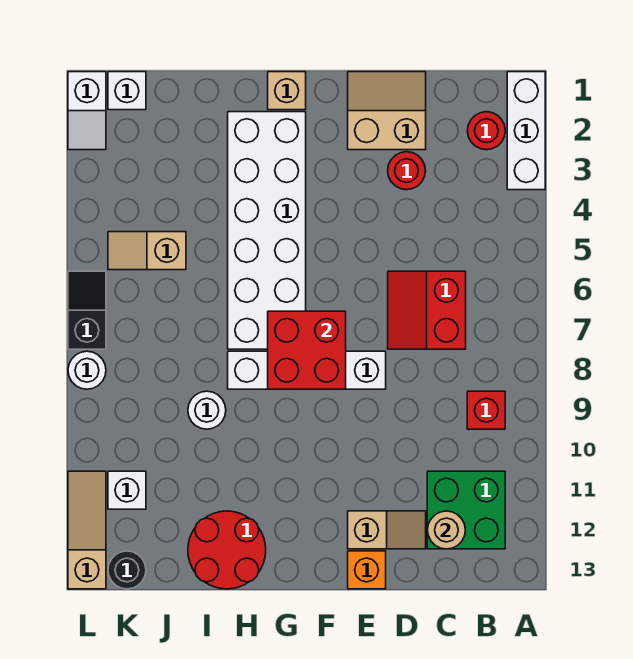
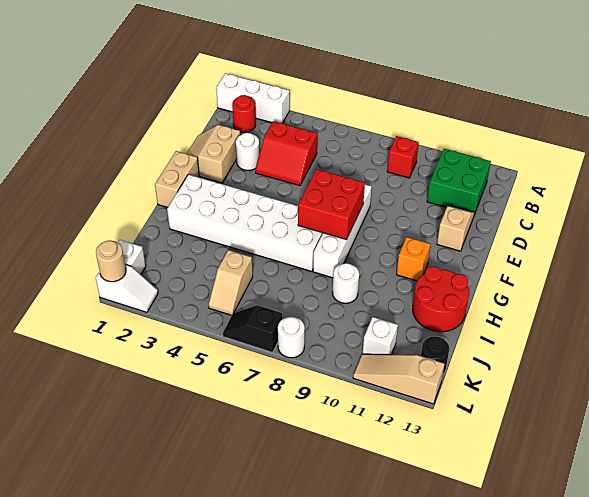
red slope C6:D7 level 1 top C -> red slope C4:D5 level 1 top C
tan round brick C12 level 2 -> tan round brick L1 level 2
red round brick D3 level 1 -> white round brick D3 level 1
orange brick E13 level 1 -> orange brick G11 level 1
tan brick G1 level 1 -> tan brick F1:G1 level 1

